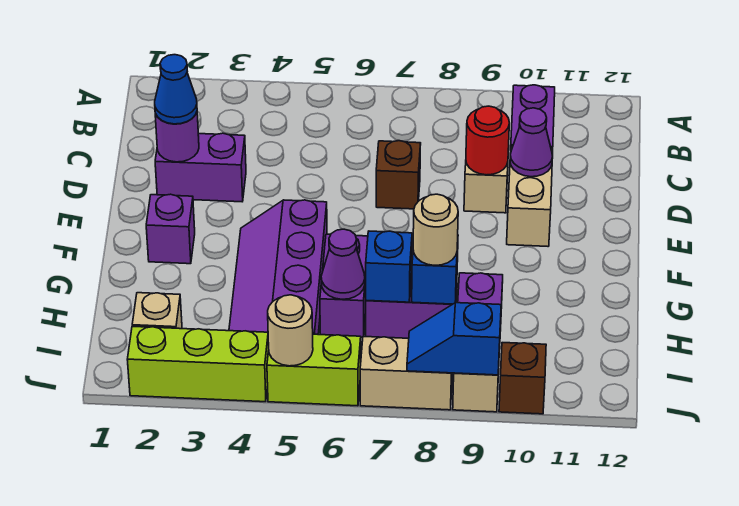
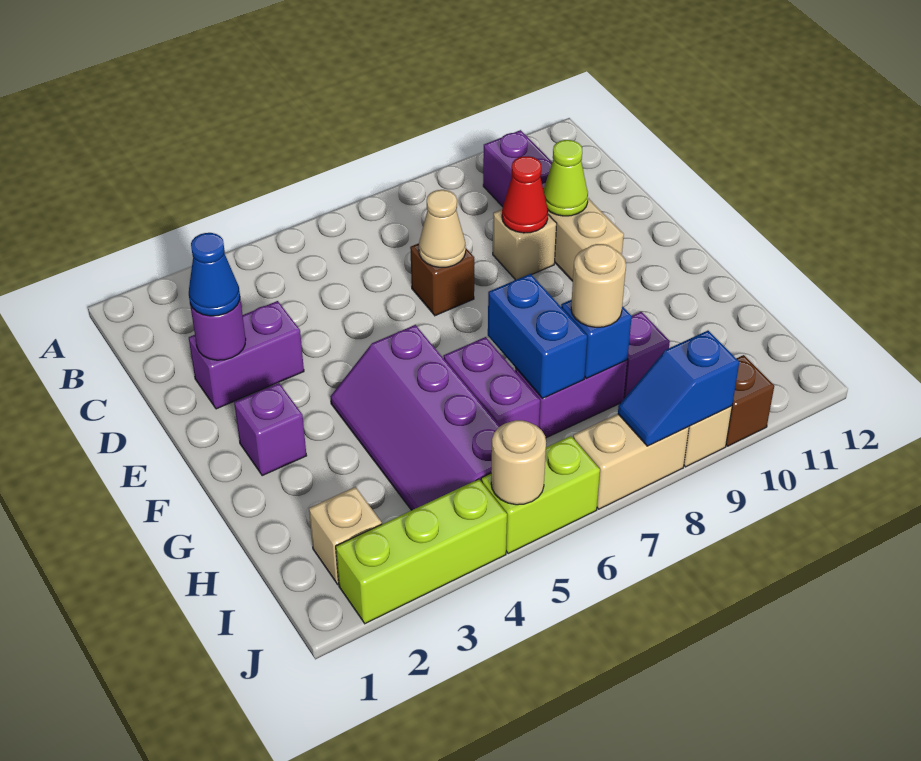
none -> tan cone D7 level 2
red round brick D9 level 2 -> red cone D9 level 2
purple cone D10 level 2 -> lime cone D10 level 2
purple cone H6 level 2 -> none
blue brick H7 level 2 -> blue brick G7:H7 level 2

